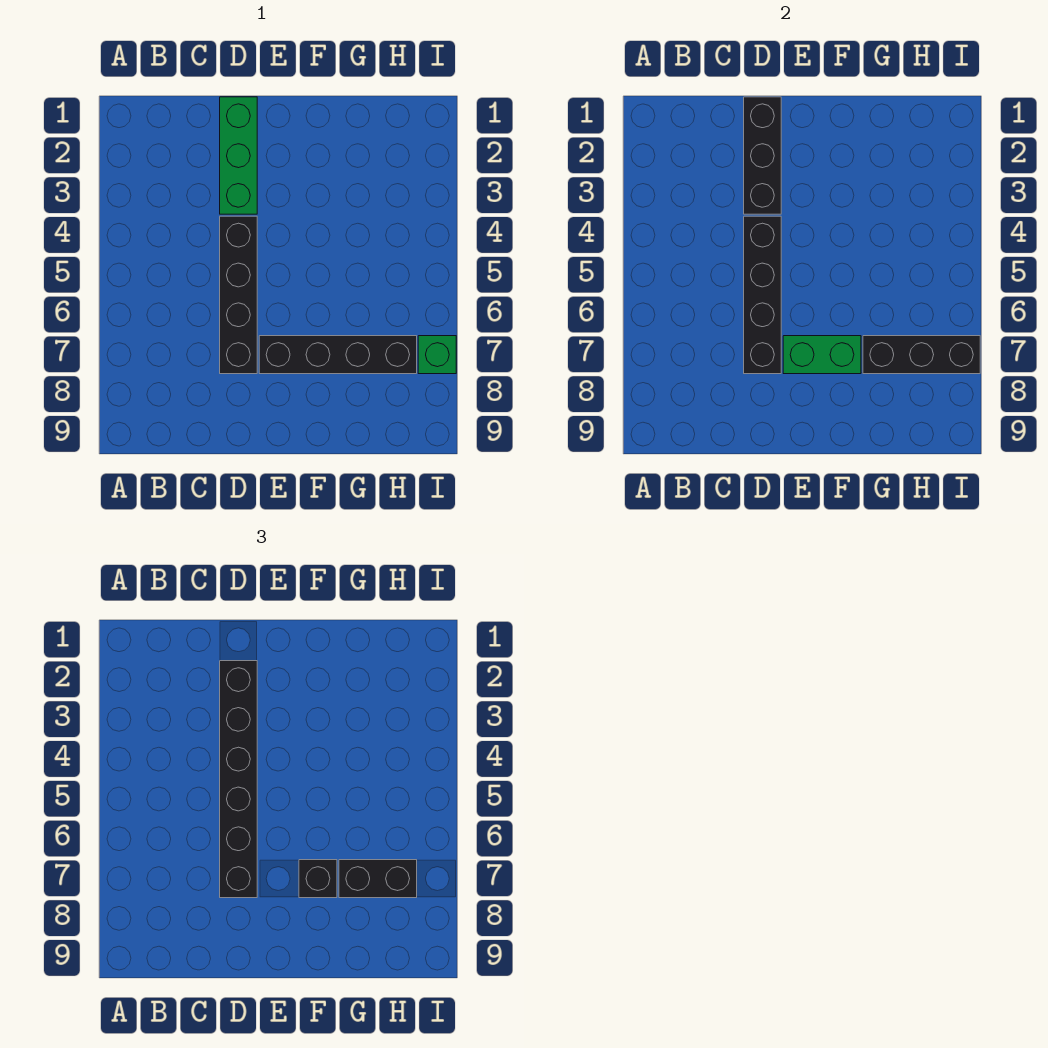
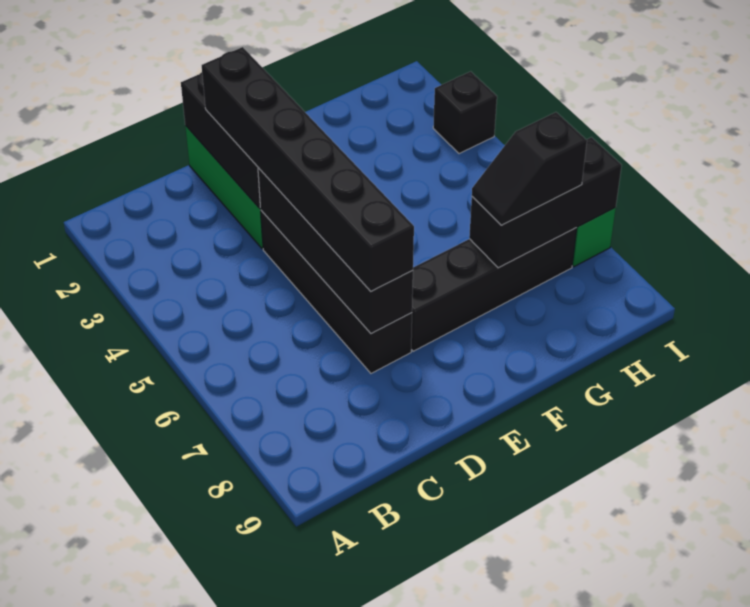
green brick E7:F7 level 2 -> none
black brick F7 level 3 -> black brick I3 level 1
black brick G7:H7 level 3 -> black slope G7:H7 level 3 top H

